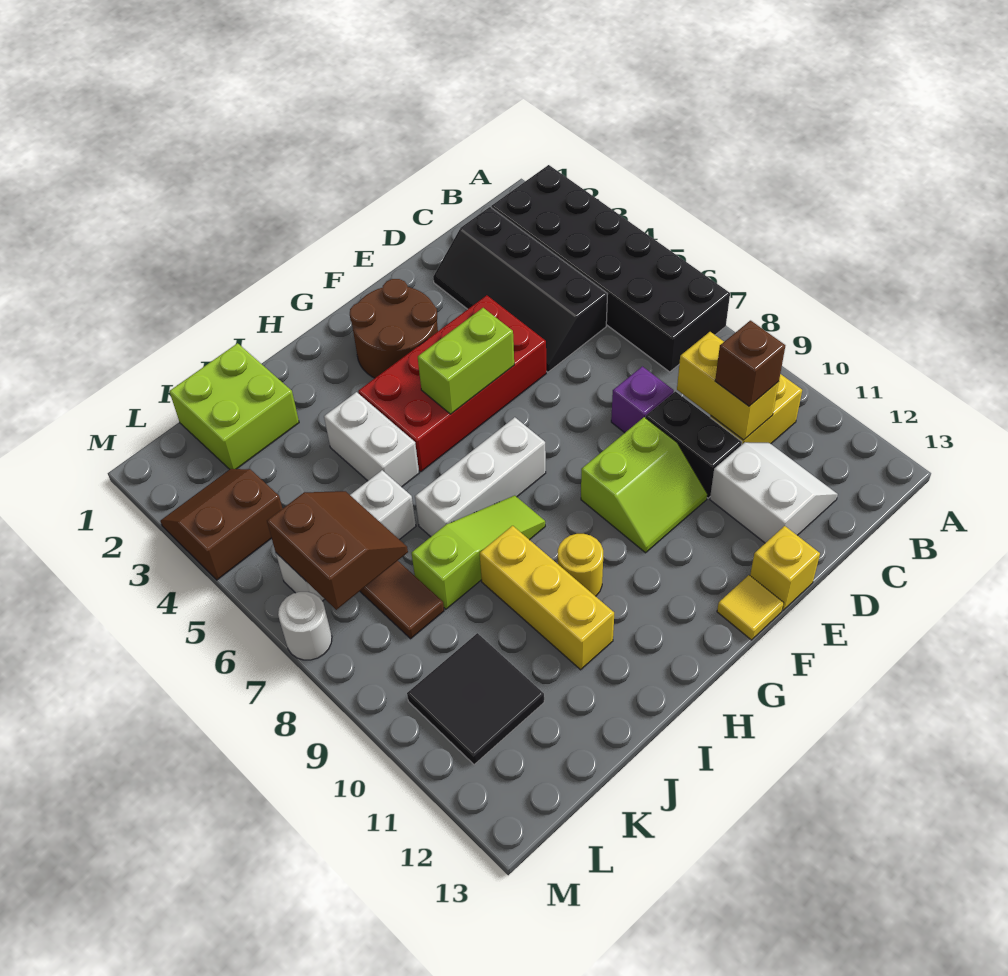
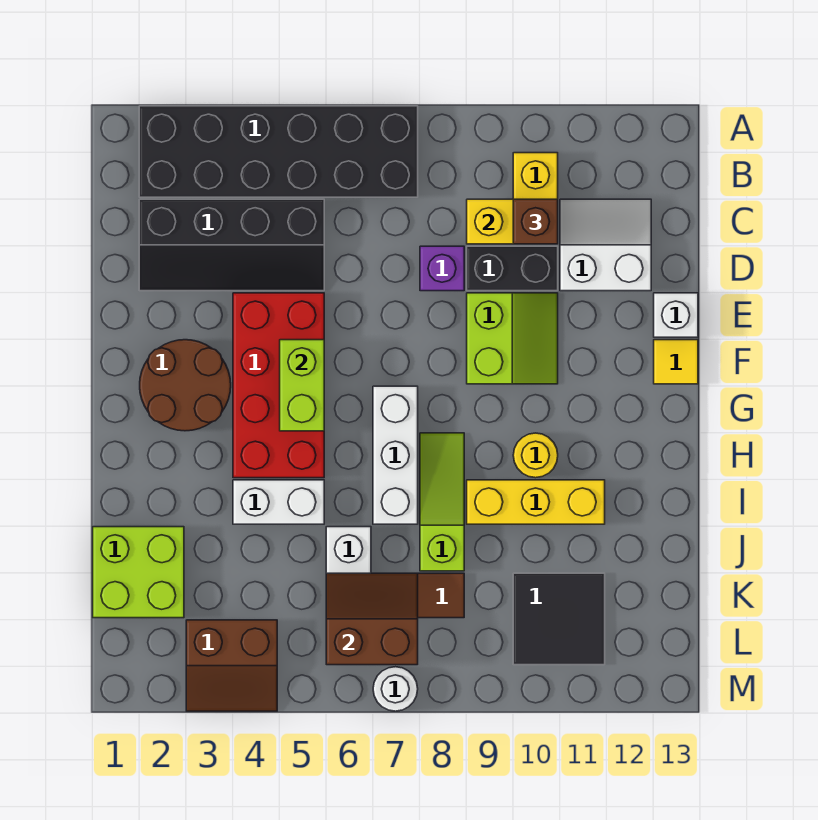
yellow brick E13 level 1 -> white brick E13 level 1
brown slope L3:M4 level 1 top 4 -> brown slope L3:M4 level 1 top L

